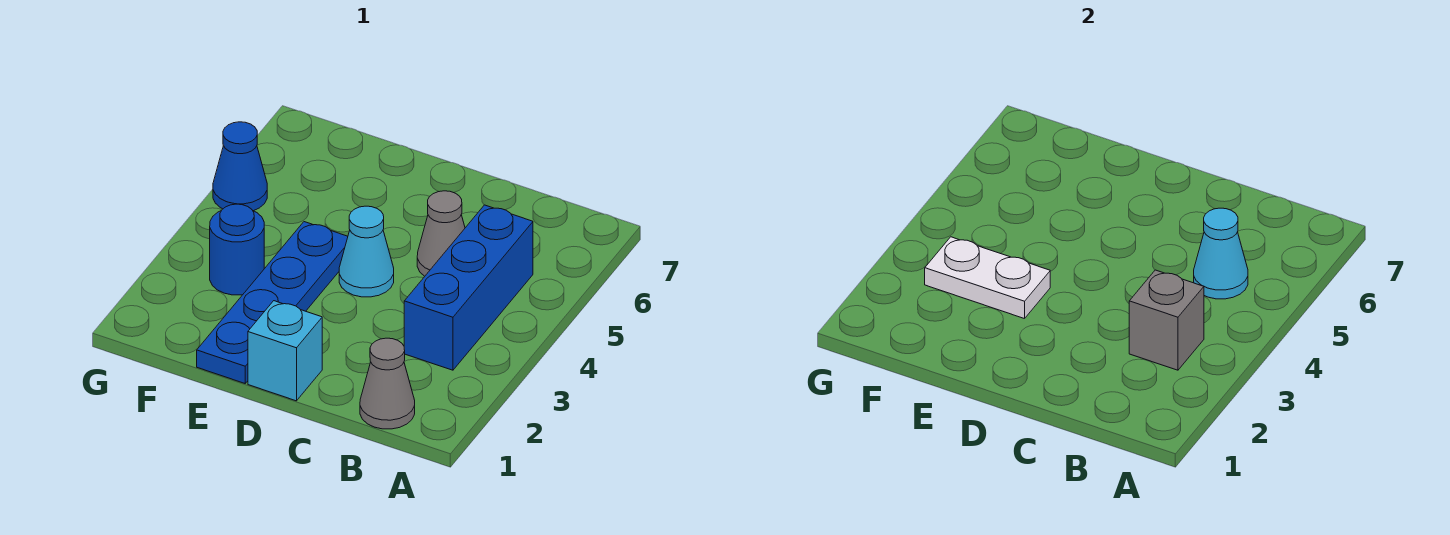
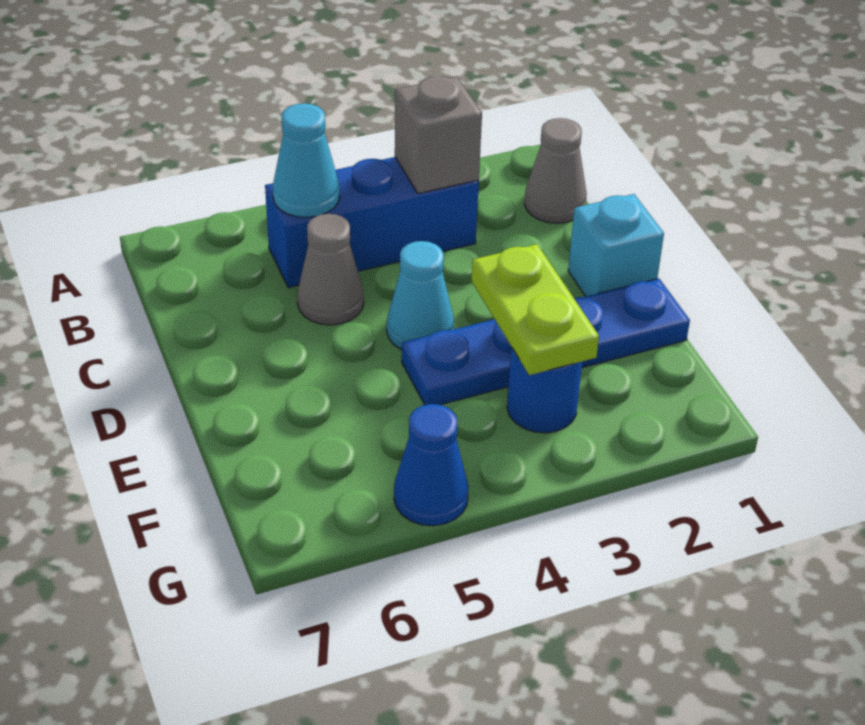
white plate E3:F3 level 2 -> lime plate E3:F3 level 2

